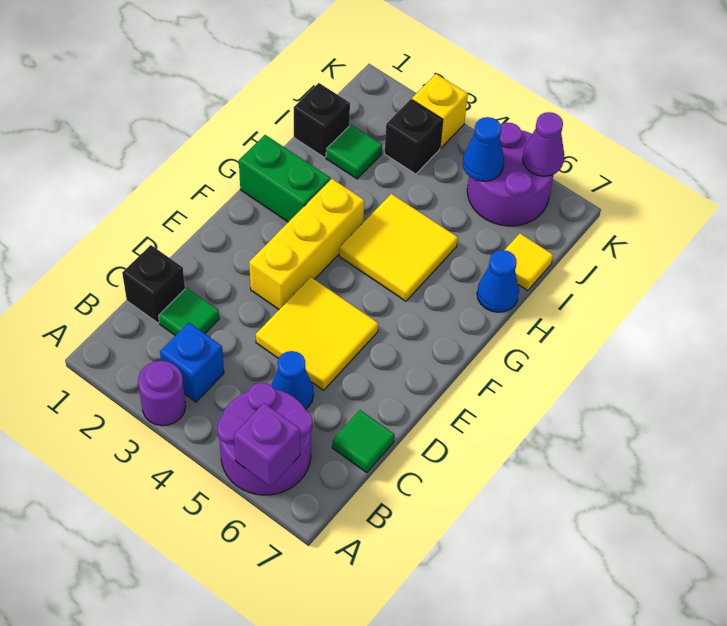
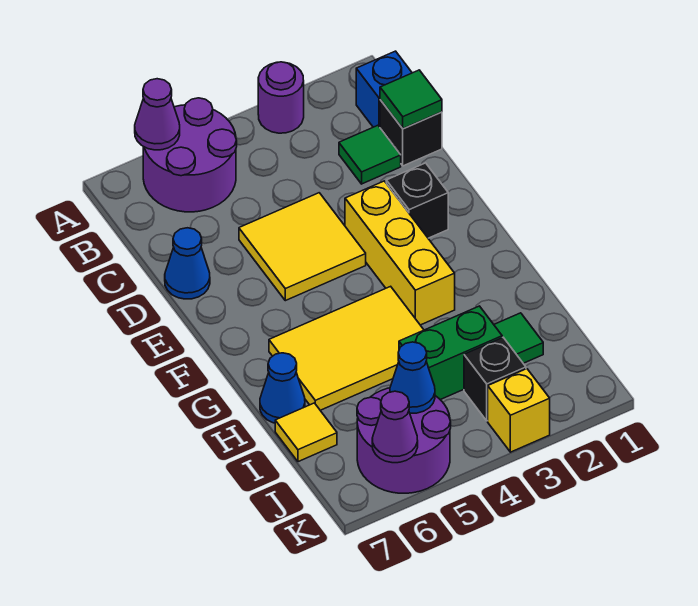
purple brick A6 level 2 -> purple cone A6 level 2
blue brick B3 level 1 -> blue brick B1 level 1
blue cone C5 level 1 -> blue cone D7 level 1
green tile C7 level 1 -> green tile C1 level 2
green brick G1:G2 level 1 -> green brick I3:I4 level 1
yellow tile G4:H5 level 1 -> yellow tile G4:H6 level 1
black brick I1 level 1 -> black brick E2 level 1

